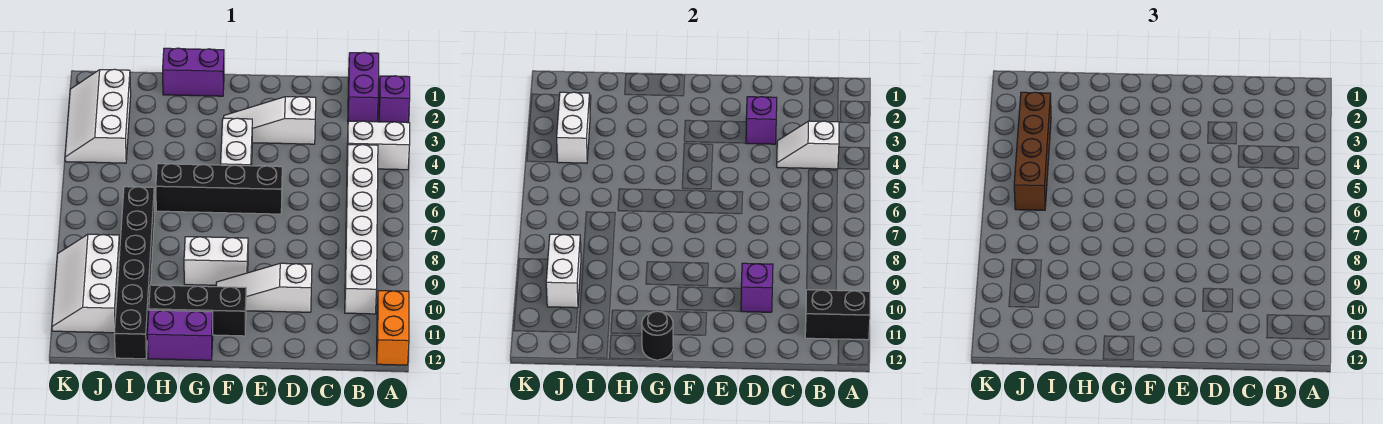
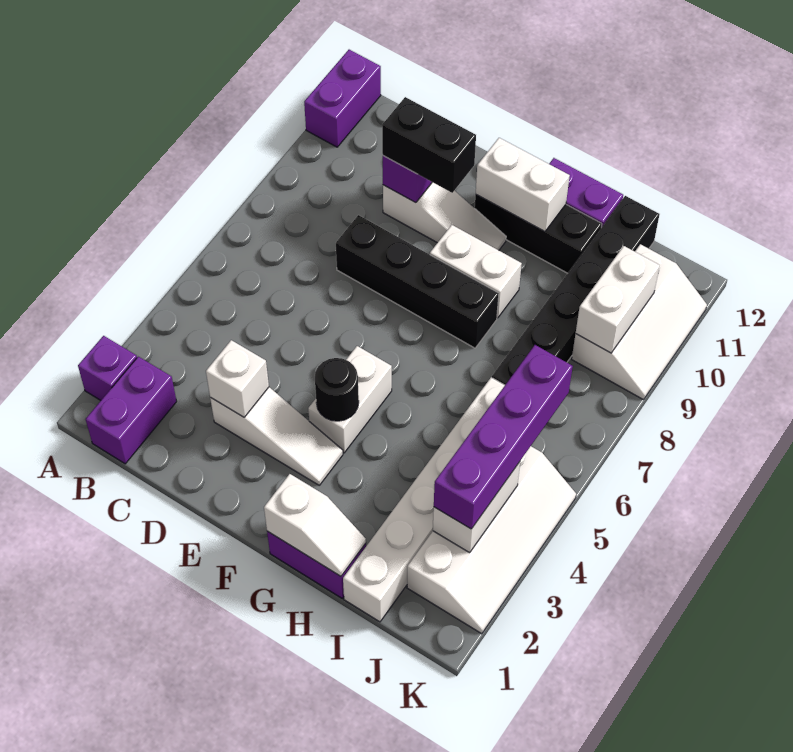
white brick A4:B4 level 1 -> white brick F11:G11 level 2
orange brick A11:A12 level 1 -> purple brick A11:A12 level 1
black brick A11:B11 level 2 -> black brick D10:E10 level 3
white slope B4:C4 level 2 top B -> white slope G1:H1 level 2 top G
white brick B5:B10 level 1 -> white brick I1:I6 level 1
purple brick D3 level 2 -> white brick D3 level 2
black brick E6:H6 level 1 -> black brick D8:G8 level 1
black round brick G12 level 2 -> black round brick F4 level 2
white slope J2:K4 level 1 top J -> white slope J2:K5 level 1 top J
brown brick J3:J6 level 3 -> purple brick J3:J6 level 3

